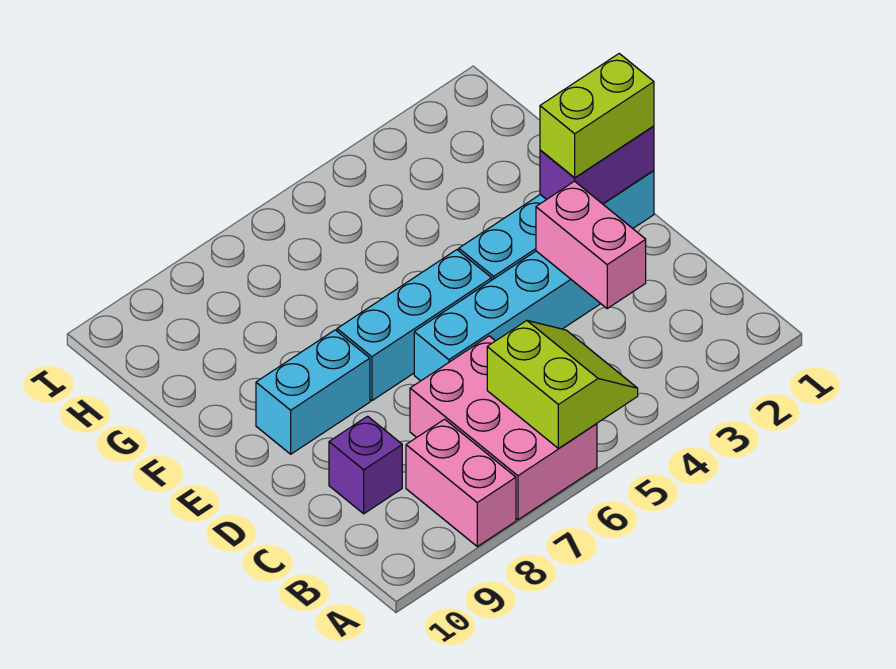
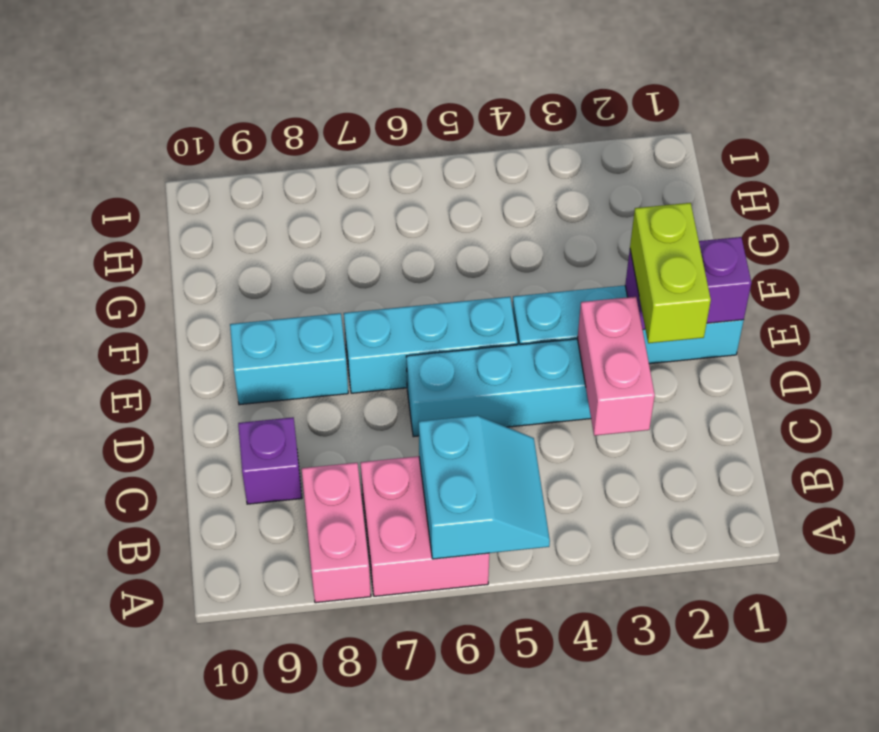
lime slope A5:B6 level 2 top 6 -> cyan slope A5:B6 level 2 top 6
pink brick A6:C7 level 1 -> pink brick A6:B7 level 1
lime brick E1:E2 level 3 -> lime brick D2:E2 level 3

